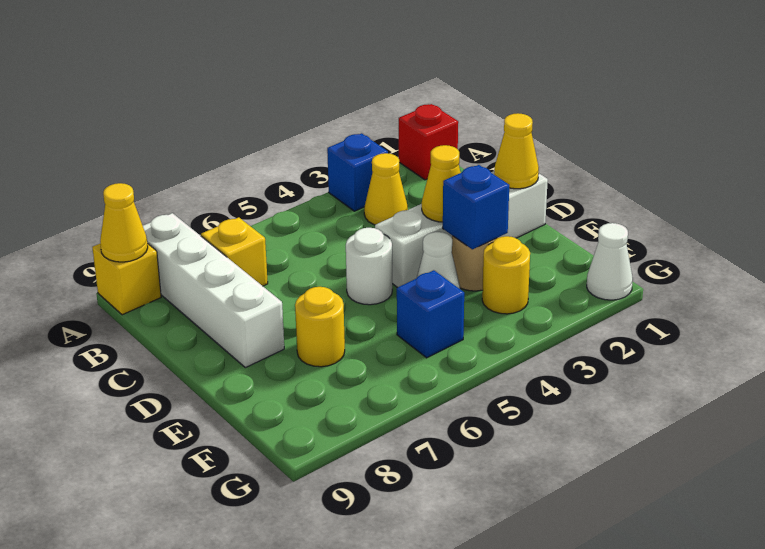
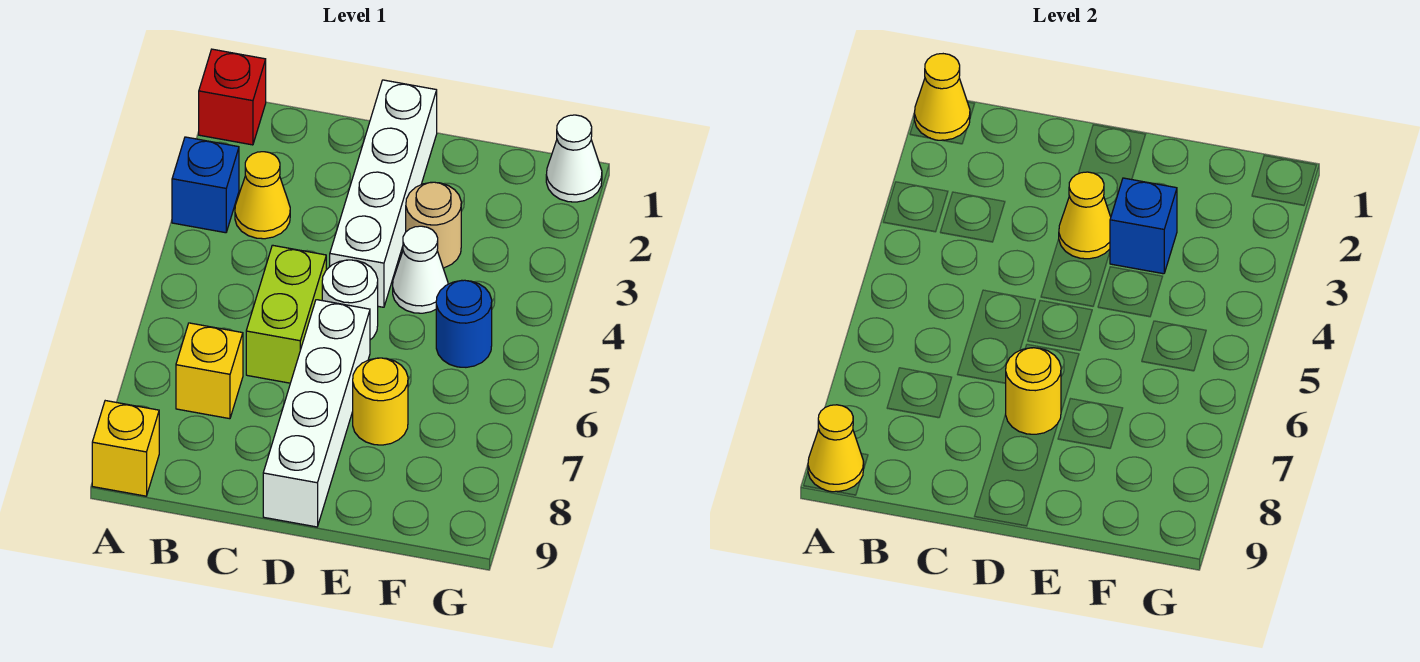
white brick A8:D8 level 1 -> white brick D6:D9 level 1
none -> lime brick C5:C6 level 1
yellow cone D1 level 2 -> yellow cone A1 level 2
yellow round brick F3 level 1 -> yellow round brick D7 level 2
blue brick F5 level 1 -> blue round brick F5 level 1

